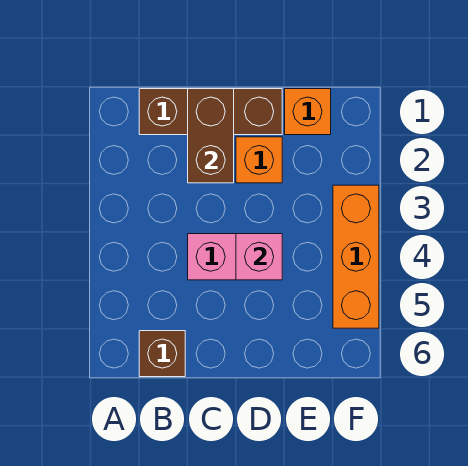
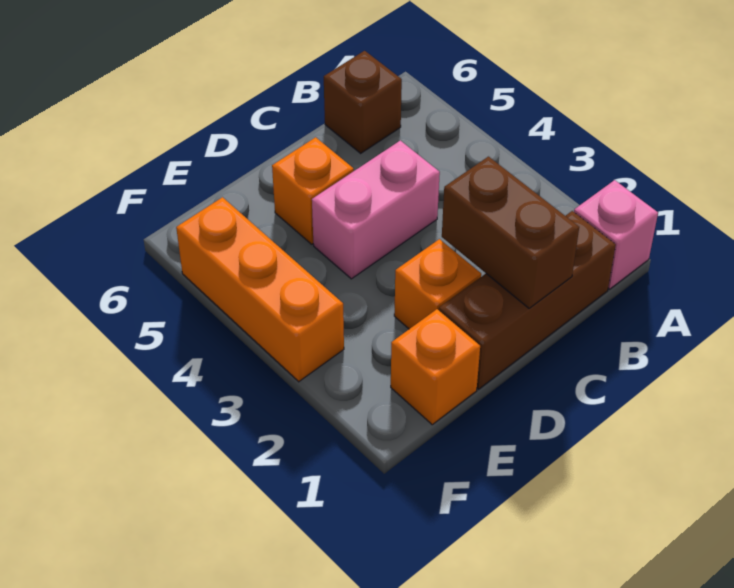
pink brick D4 level 2 -> pink brick A1 level 1
none -> orange brick D5 level 1

